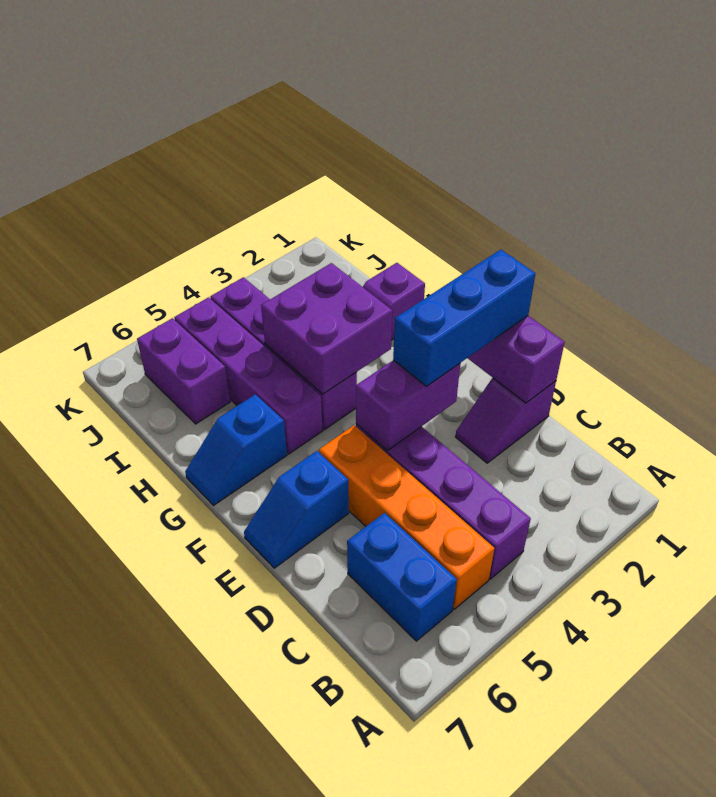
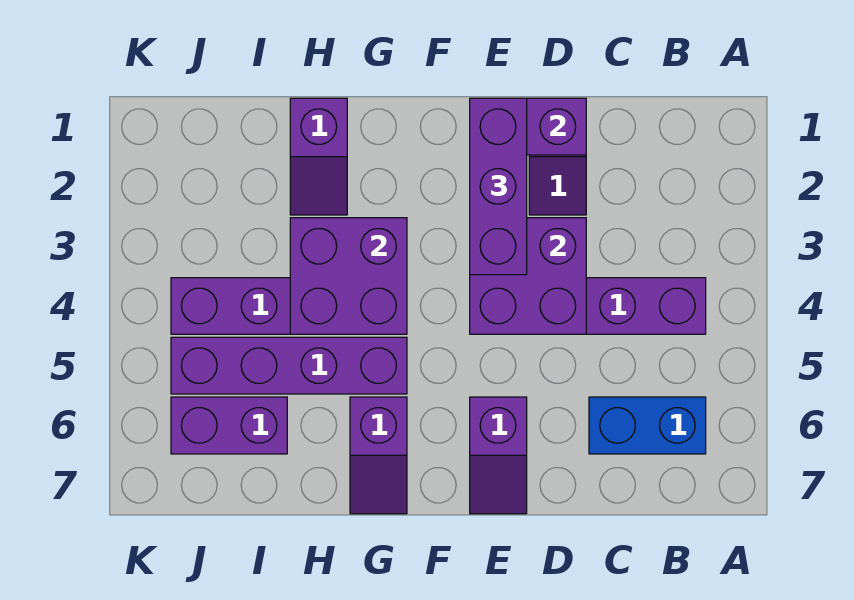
orange brick B5:E5 level 1 -> none
blue brick E1:E3 level 3 -> purple brick E1:E3 level 3
purple brick E3:E4 level 2 -> purple brick D3:E4 level 2
blue slope E6:E7 level 1 top 6 -> purple slope E6:E7 level 1 top 6
blue slope G6:G7 level 1 top 6 -> purple slope G6:G7 level 1 top 6

